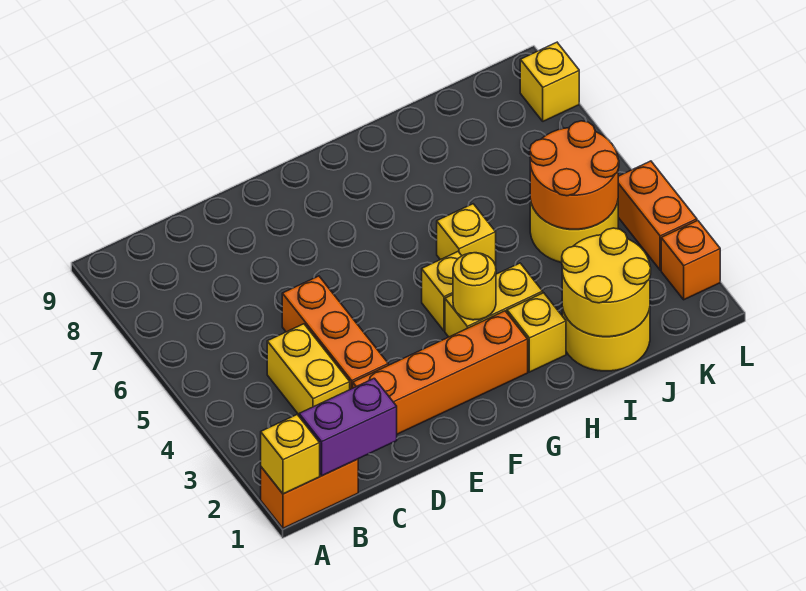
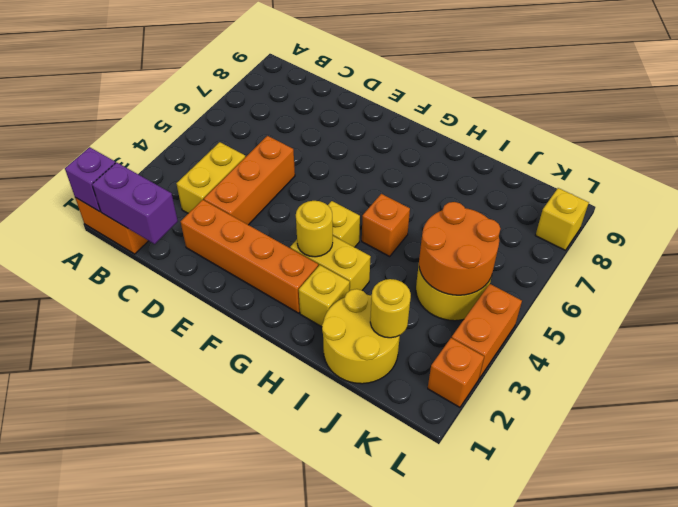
yellow brick A1 level 2 -> purple brick A1 level 2
yellow brick H5 level 1 -> orange brick H5 level 1
yellow round brick I1:J2 level 2 -> yellow round brick J2 level 2

